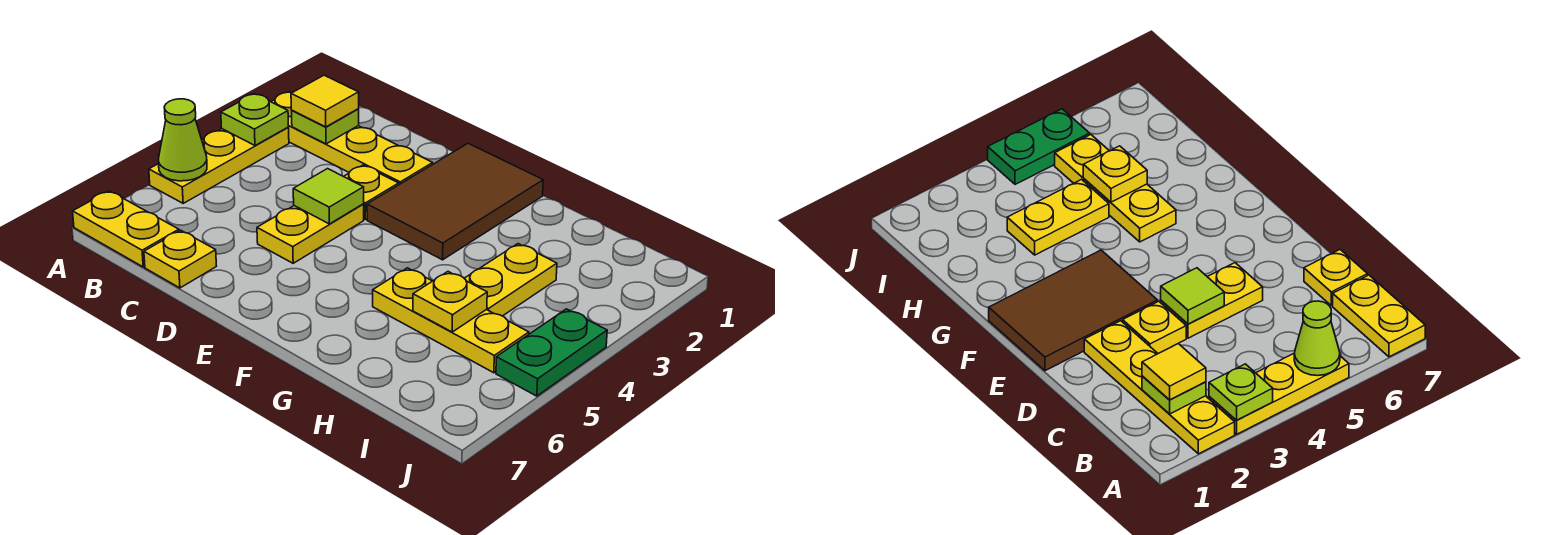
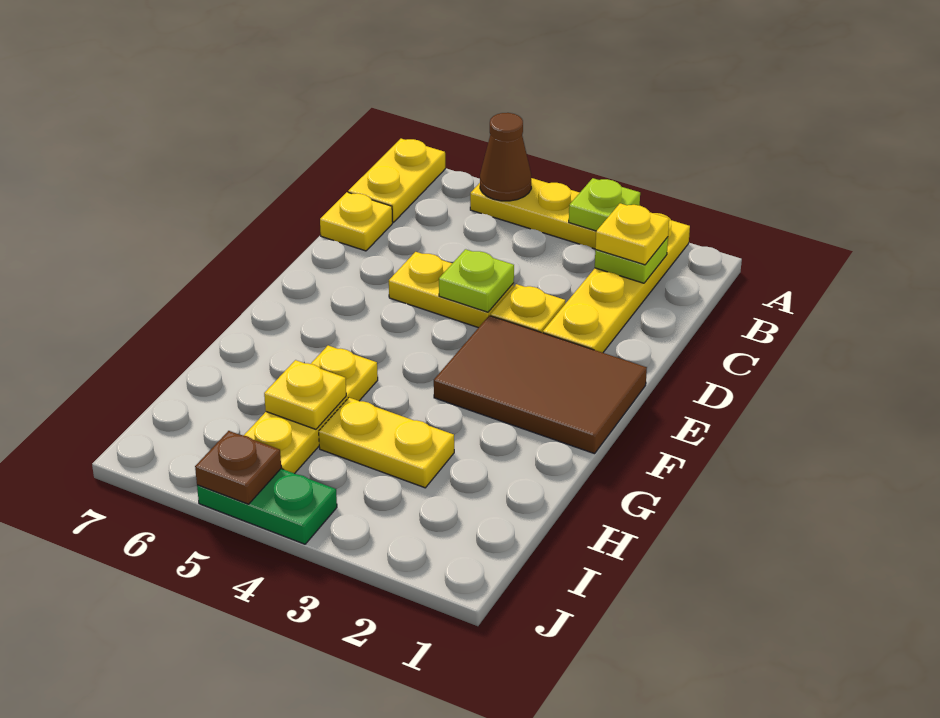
lime cone A5 level 2 -> brown cone A5 level 2
yellow tile B2 level 3 -> yellow plate B2 level 3
lime tile D4 level 2 -> lime plate D4 level 2
none -> brown plate J5 level 2

